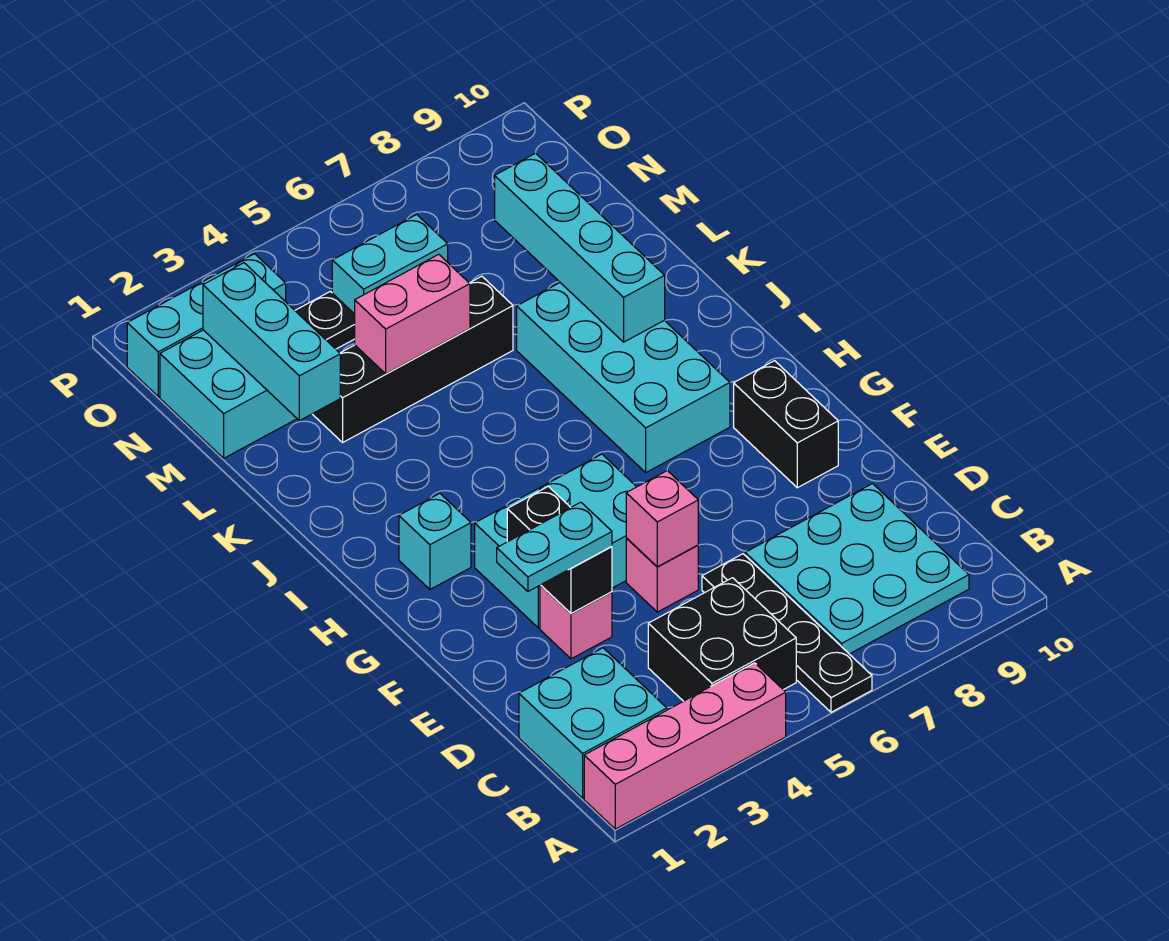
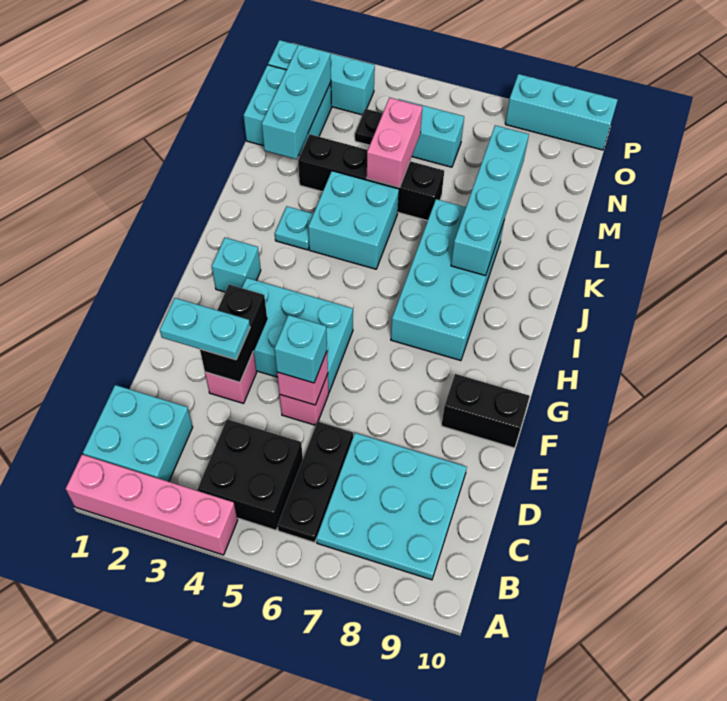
black plate A6:D6 level 1 -> black plate B6:D6 level 1
none -> cyan brick E5 level 3
black brick F9:G9 level 1 -> black brick F9:F10 level 1
none -> cyan plate J3 level 1
none -> cyan brick J4:K5 level 1
pink brick L4:L5 level 2 -> pink brick L5:M5 level 2
none -> cyan brick P8:P10 level 1

